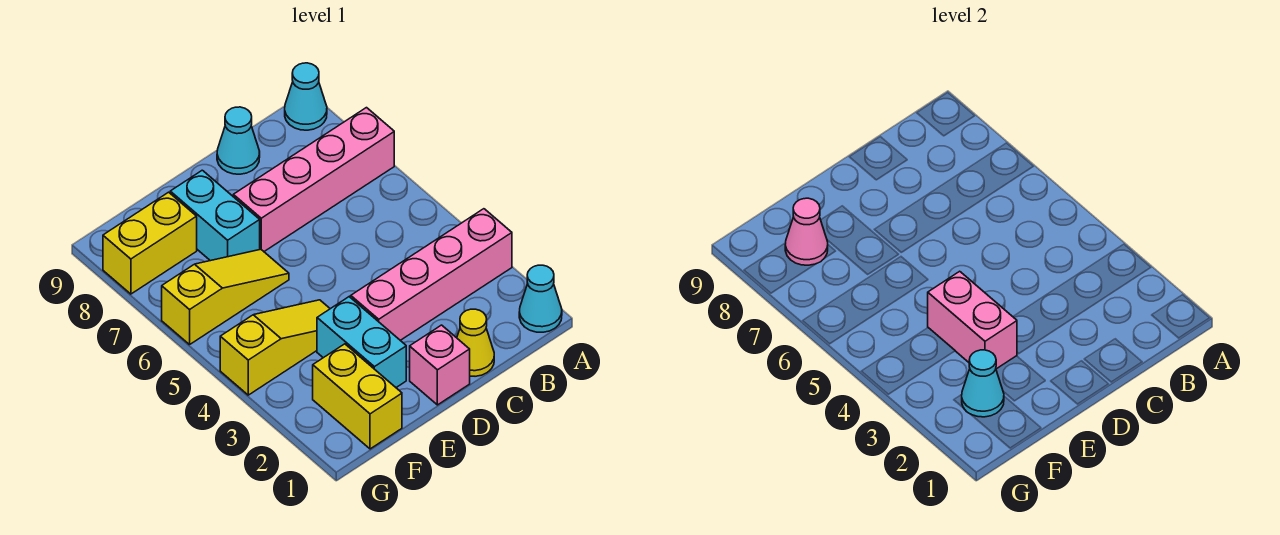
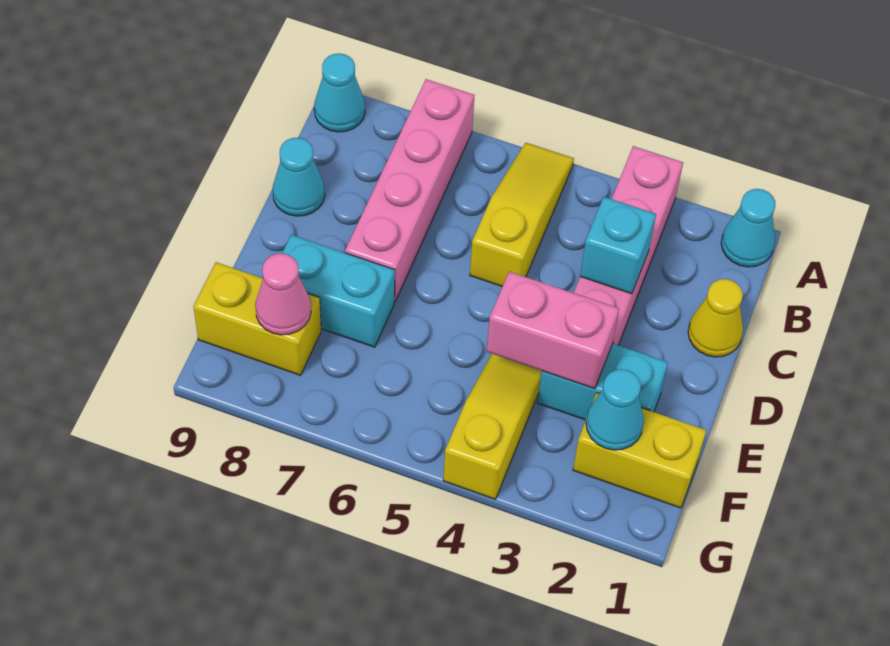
none -> cyan brick C3 level 2
pink brick D1 level 1 -> none
yellow slope E6:G6 level 1 top G -> yellow slope A5:C5 level 1 top C
yellow brick F8:G8 level 1 -> yellow brick F8:F9 level 1

